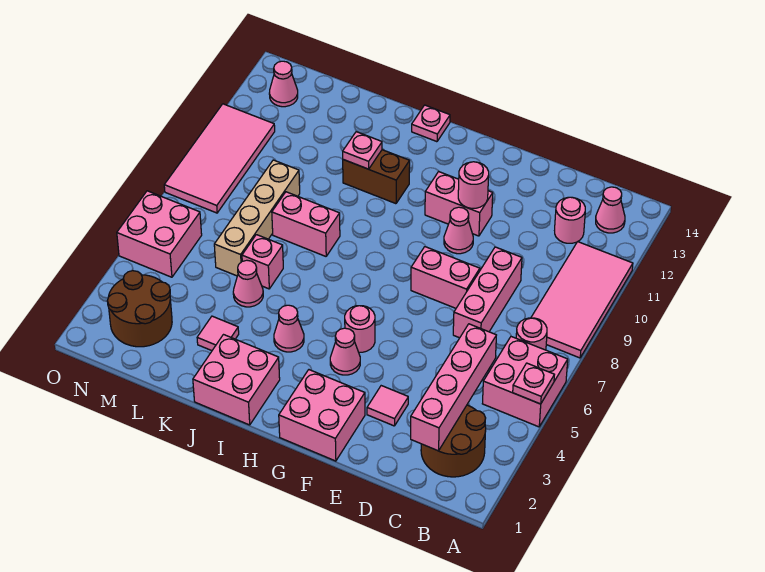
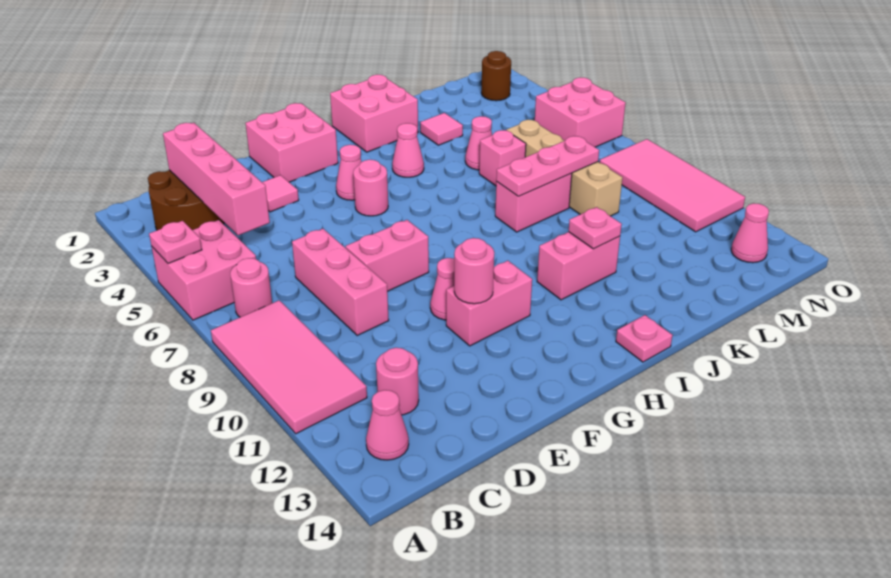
brown brick I11:J11 level 1 -> pink brick I11:J11 level 1
none -> pink plate J8:L8 level 2
brown round brick M2:N3 level 1 -> brown round brick N2 level 1

